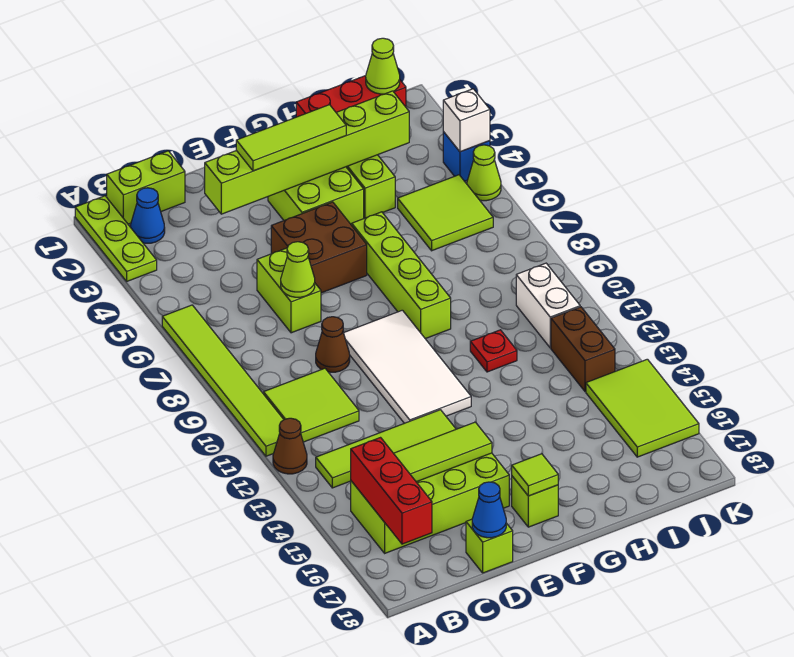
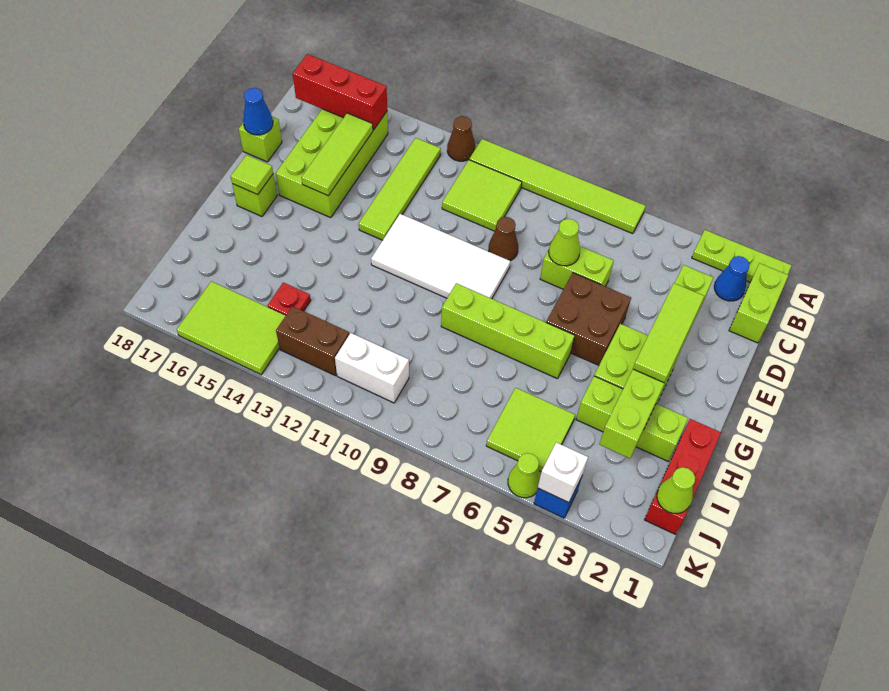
red plate H11 level 1 -> red plate I14 level 1

